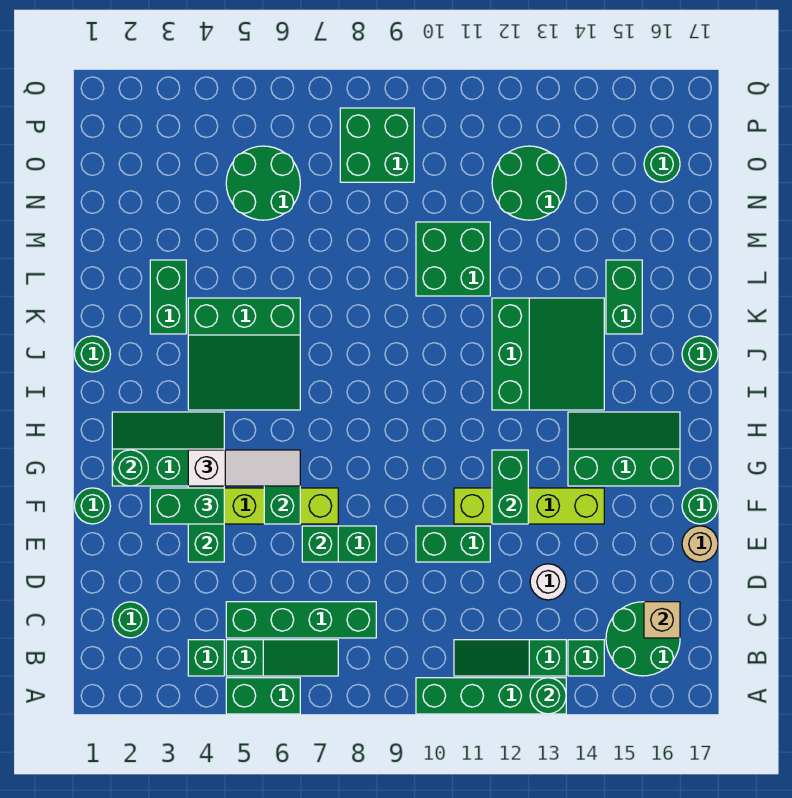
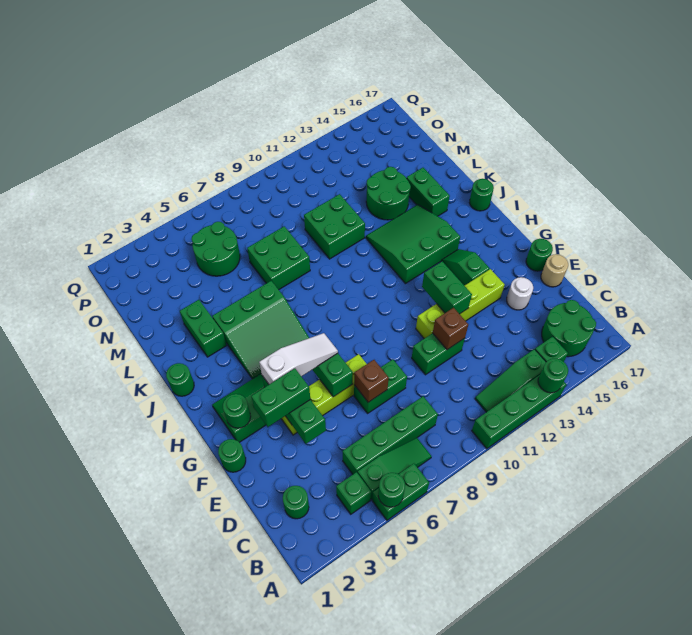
tan brick C16 level 2 -> none
white round brick D13 level 1 -> white round brick E15 level 1
green brick E7 level 2 -> brown brick E7 level 2
none -> brown brick E11 level 2
green slope G14:H16 level 1 top G -> green slope G14:H14 level 1 top G
green slope I12:K14 level 1 top 12 -> green slope I12:K14 level 1 top I
green round brick N12:O13 level 1 -> green round brick L13:M14 level 1
green brick O8:P9 level 1 -> green brick L7:M8 level 1
green round brick O16 level 1 -> green round brick A5 level 2

